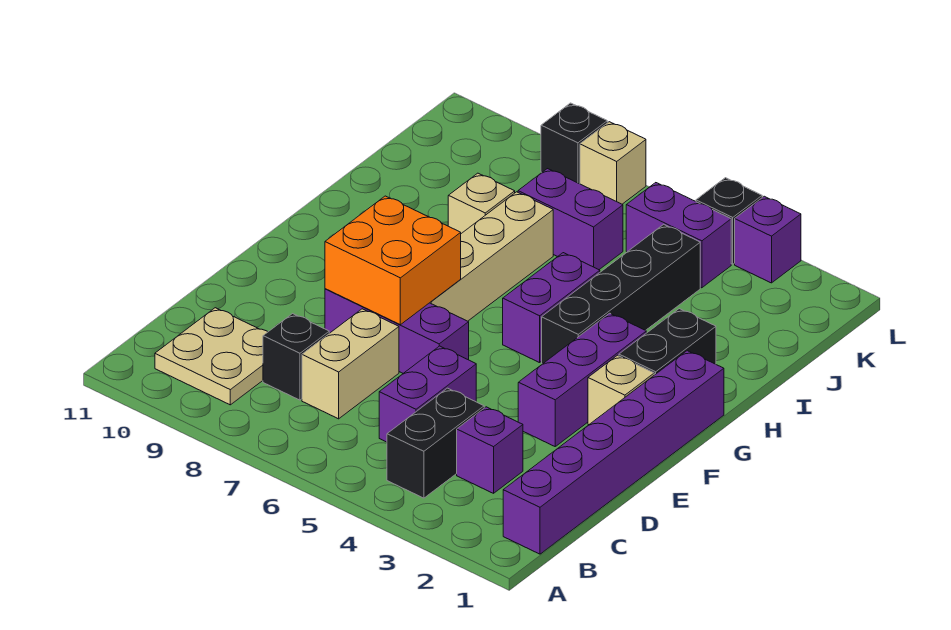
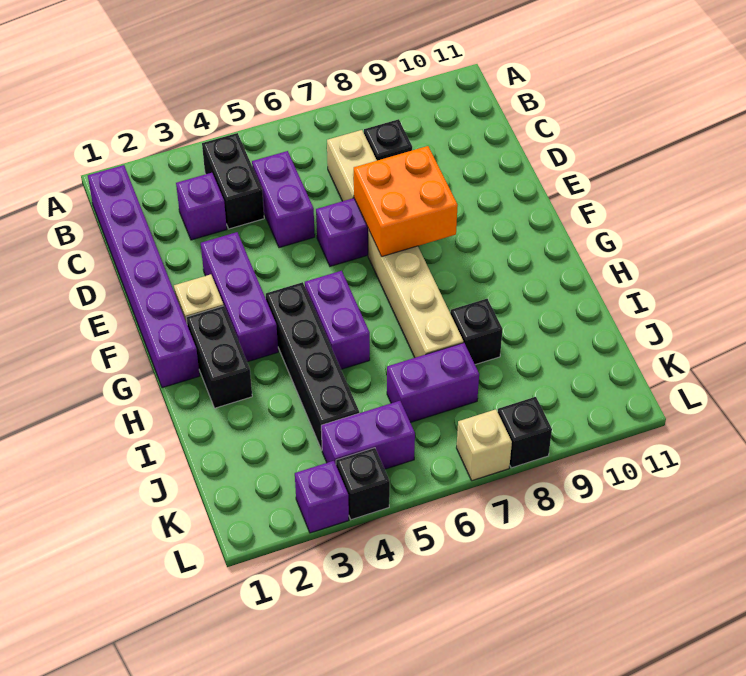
tan plate B9:C10 level 1 -> none
tan brick I8 level 1 -> black brick I8 level 1

